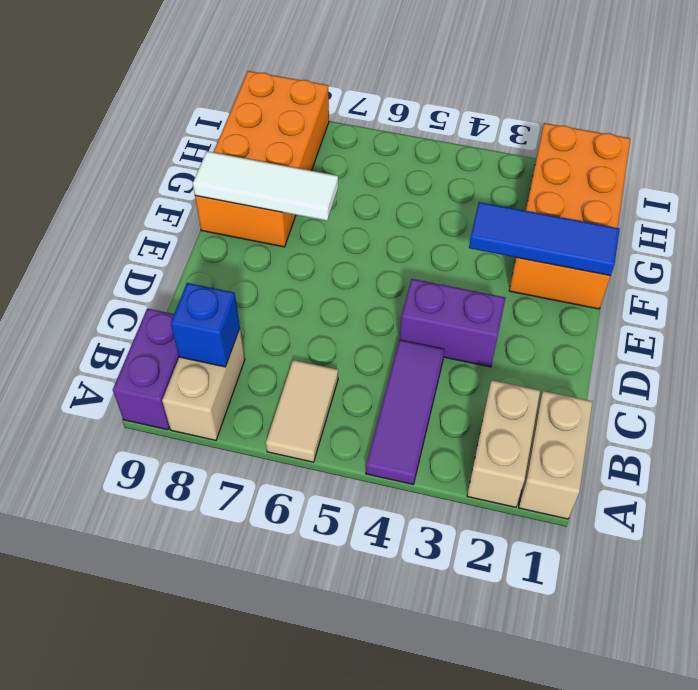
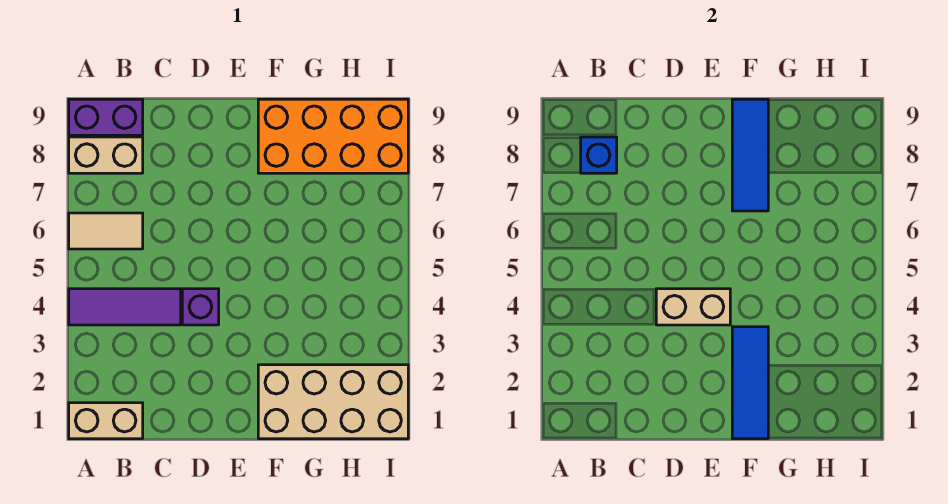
tan brick A2:B2 level 1 -> tan brick D4:E4 level 2
purple brick D3:D4 level 1 -> purple brick D4 level 1
orange brick F1:I2 level 1 -> tan brick F1:I2 level 1
white tile F7:F9 level 2 -> blue tile F7:F9 level 2

